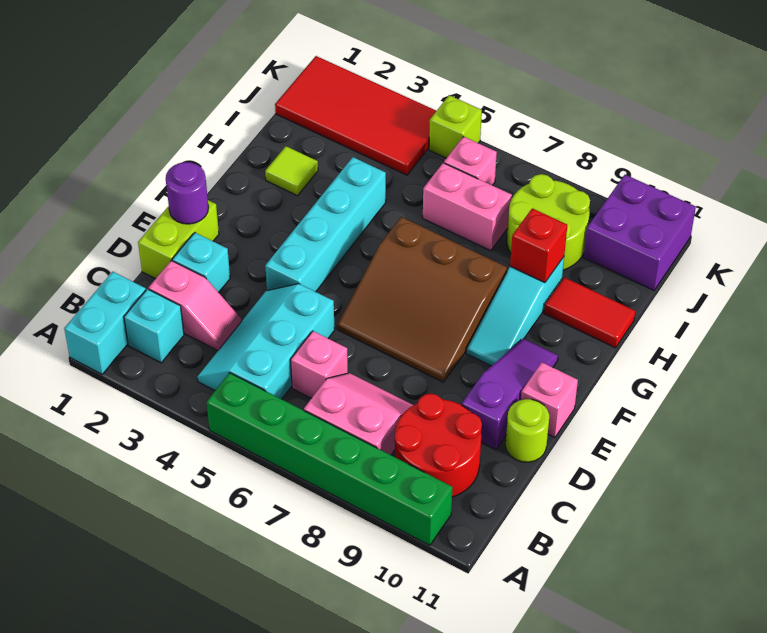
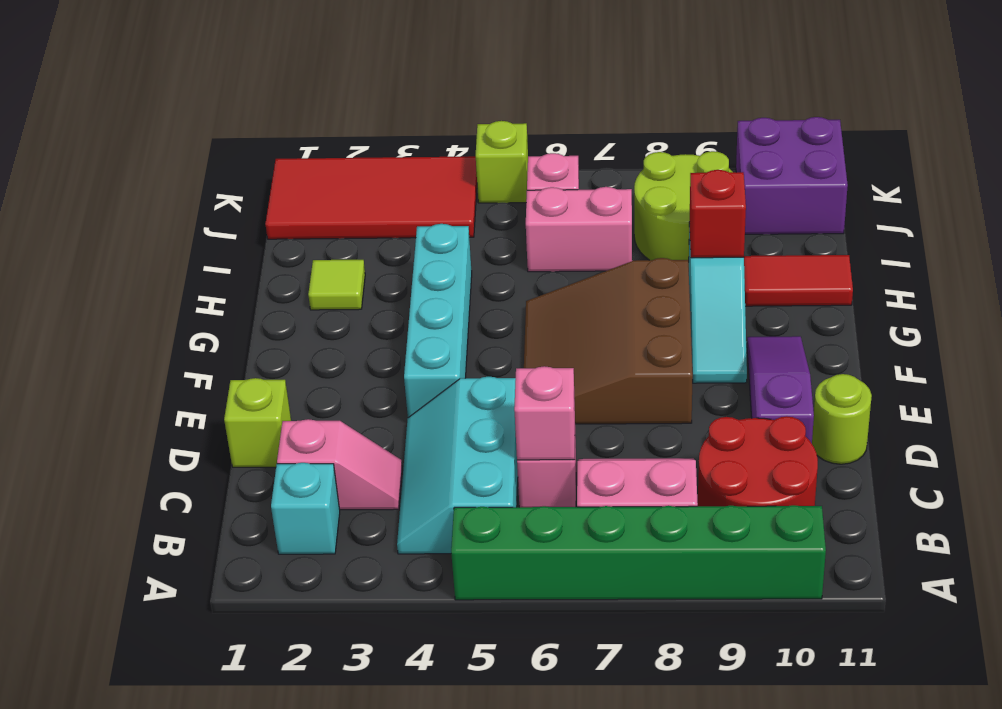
cyan brick A1:B1 level 1 -> none
lime brick D1:E1 level 1 -> lime brick D1 level 1
cyan brick D2 level 1 -> none
purple round brick E1 level 2 -> none
brown slope E6:G8 level 1 top G -> brown slope E6:G8 level 1 top 8
pink brick E11 level 1 -> pink brick C6 level 2

